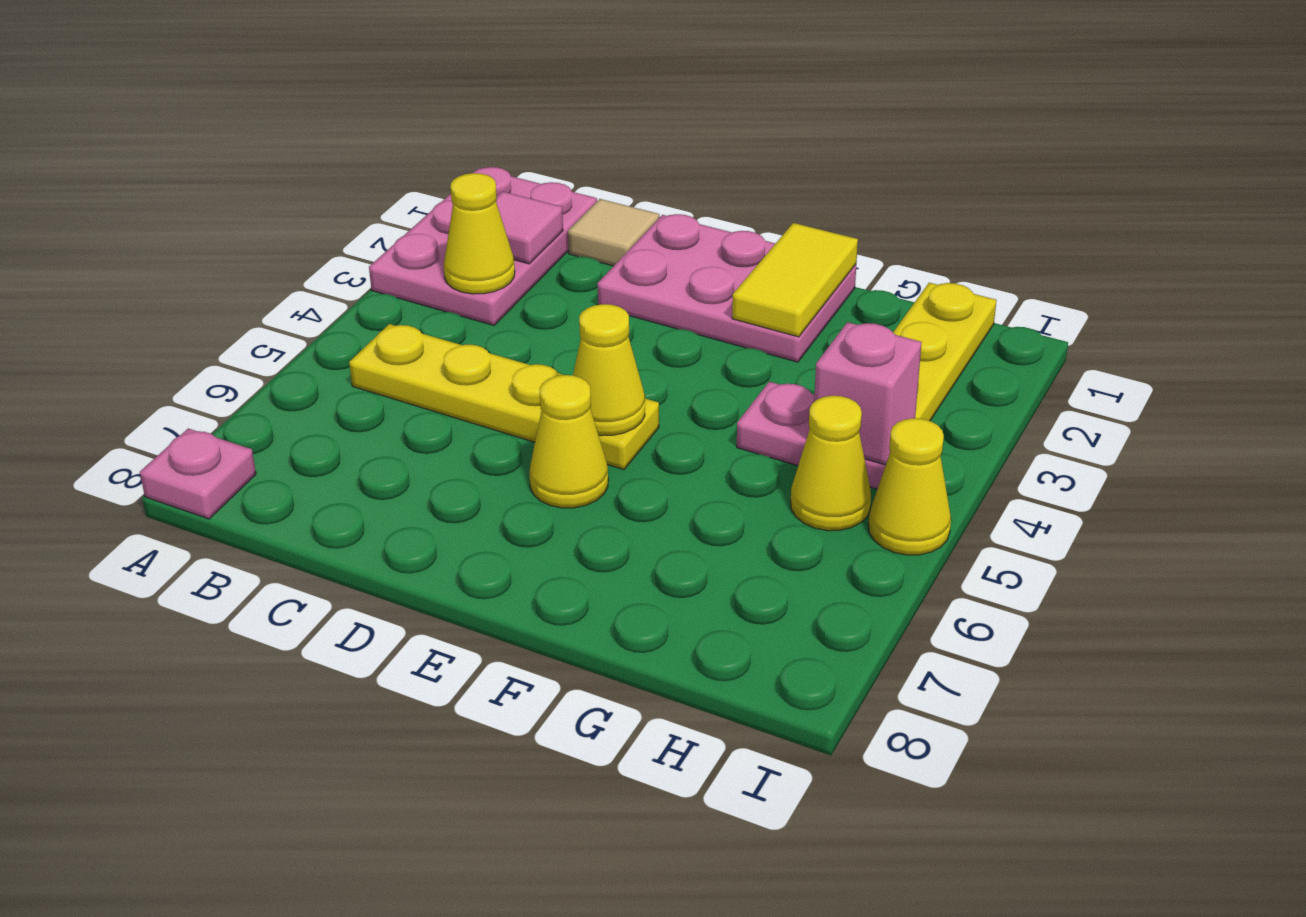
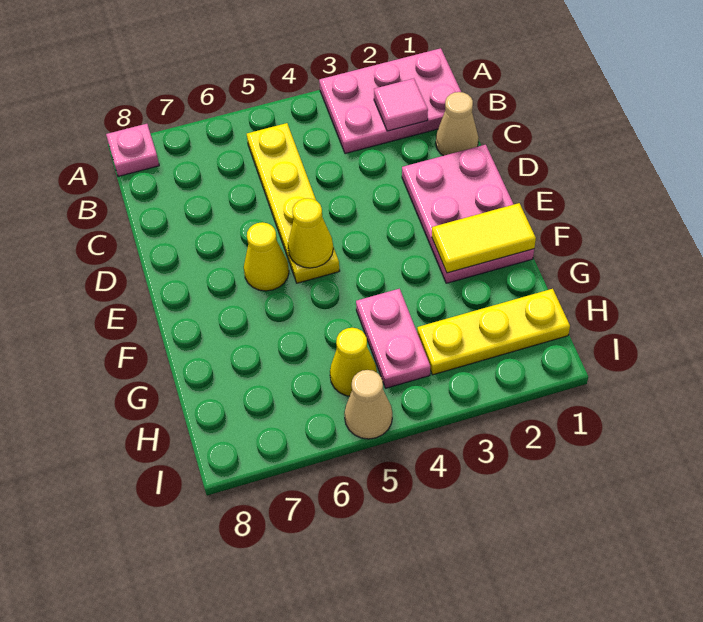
yellow cone B3 level 2 -> none
tan tile C1 level 1 -> tan cone C1 level 1
pink brick H4 level 2 -> none
yellow cone I5 level 1 -> tan cone I5 level 1

